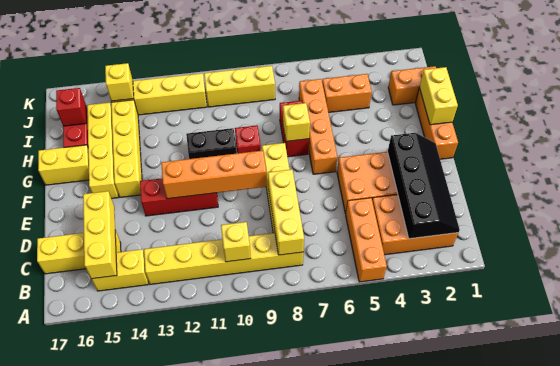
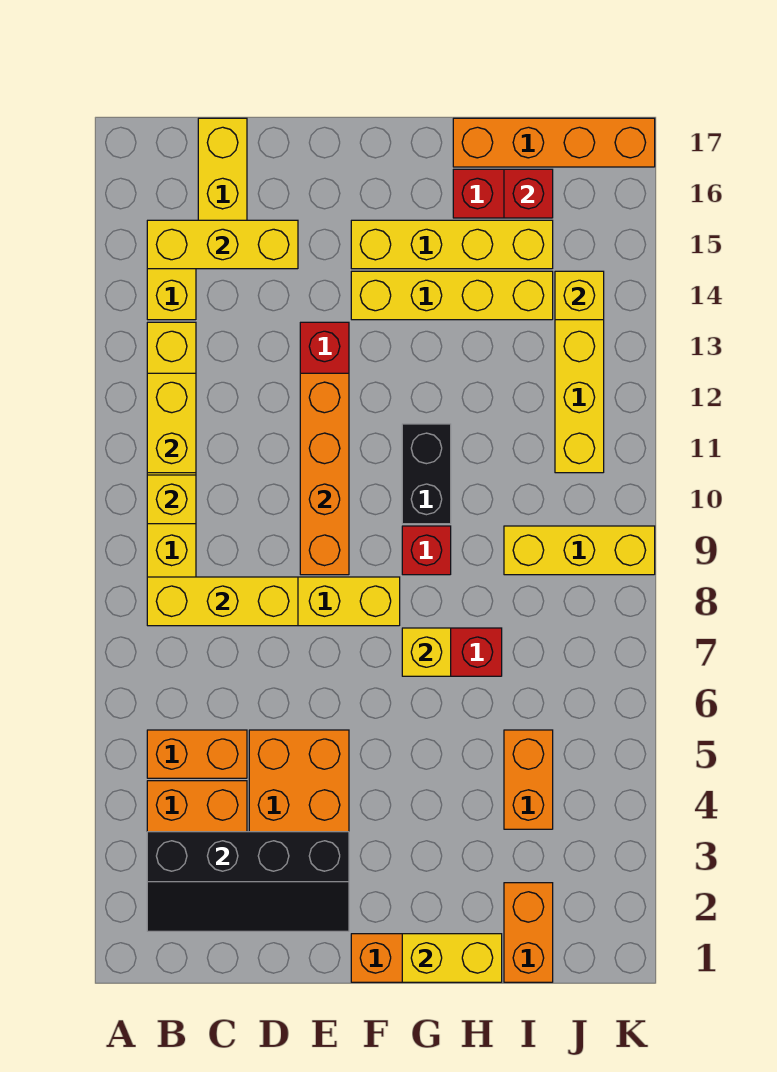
orange brick A5:C5 level 1 -> orange brick B5:C5 level 1
orange brick F6:I6 level 1 -> orange brick H17:K17 level 1
yellow brick G16:G17 level 1 -> yellow brick B11:B12 level 2
yellow brick J8:J10 level 1 -> yellow brick I9:K9 level 1

